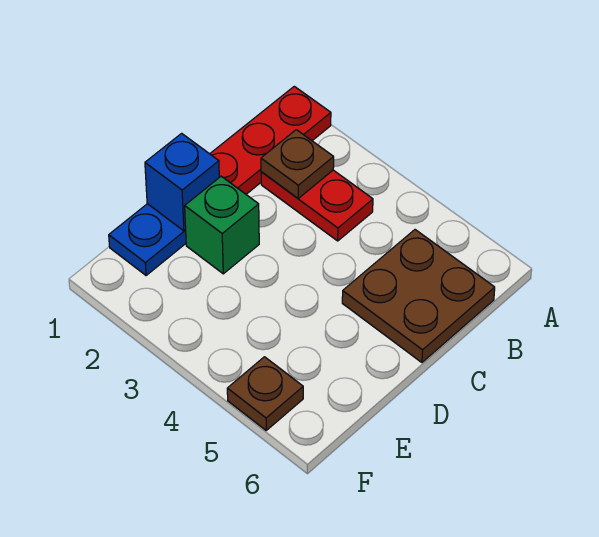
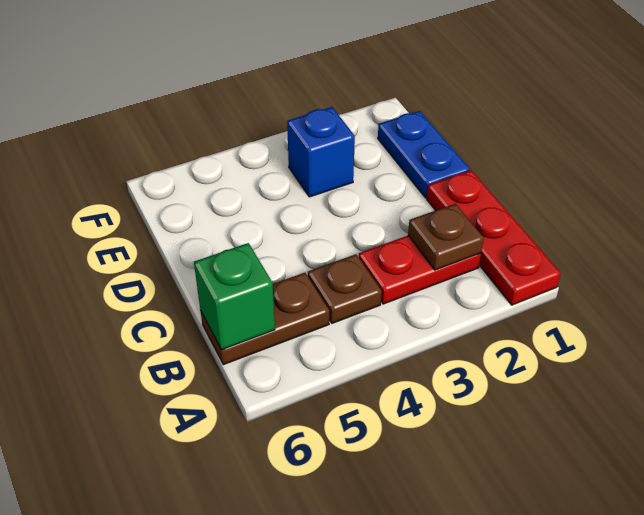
brown plate B5:C6 level 1 -> brown plate B5:B6 level 1
blue brick D1 level 2 -> blue brick E3 level 1
green brick D2 level 1 -> green brick B6 level 2
brown plate F5 level 1 -> brown plate B4 level 1

